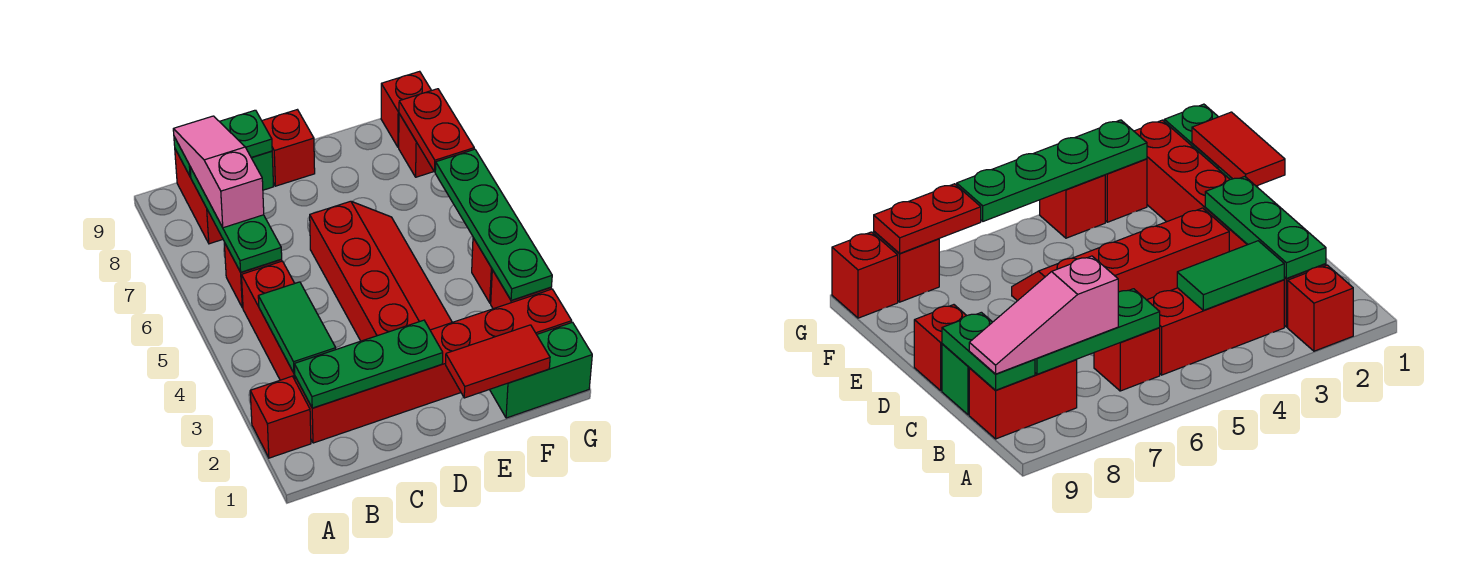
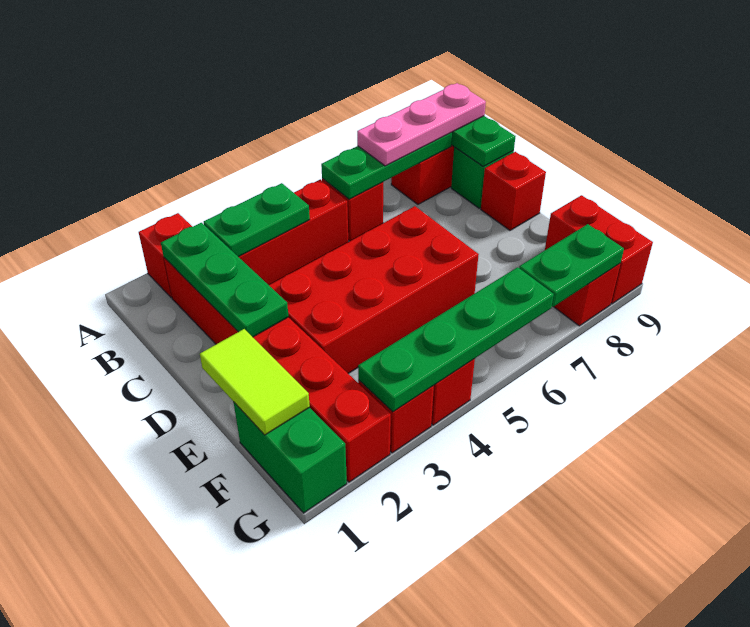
green tile B3:B4 level 2 -> green plate B3:B4 level 2
pink slope B7:B9 level 3 top 7 -> pink plate B7:B9 level 3
red slope D3:E6 level 1 top D -> red brick D3:E6 level 1
red tile E1:F1 level 2 -> lime tile E1:F1 level 2
red plate G7:G8 level 2 -> green plate G7:G8 level 2
red brick G9 level 1 -> red brick F9:G9 level 1

